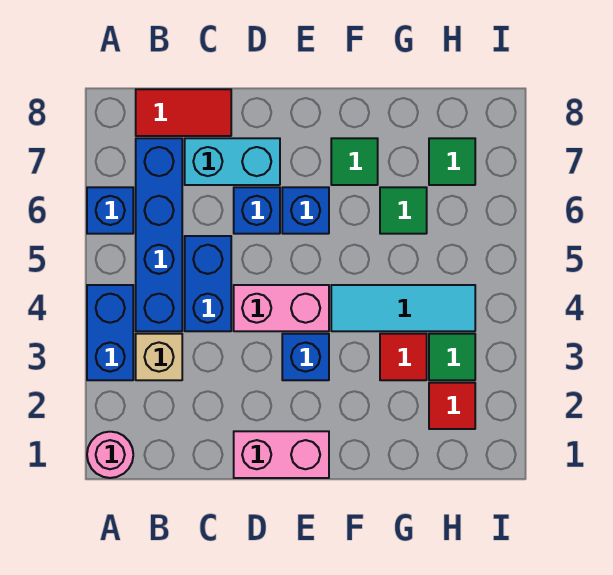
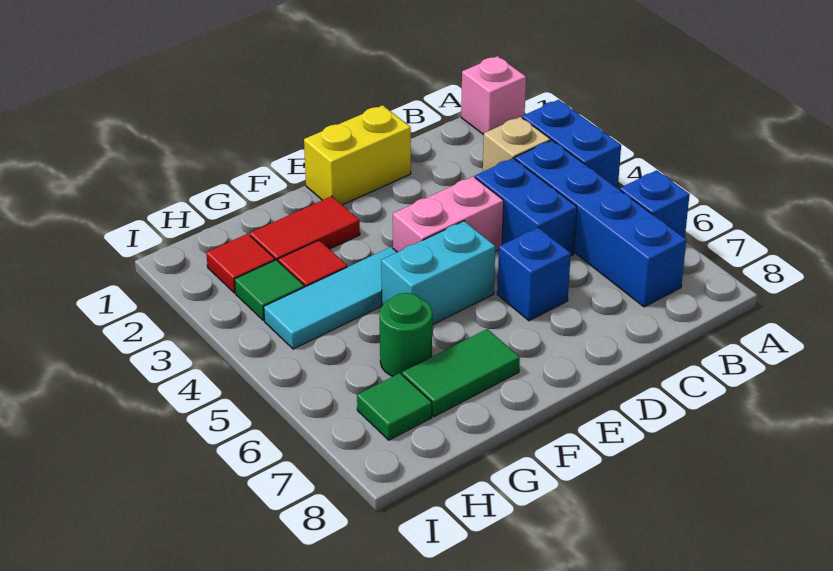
pink round brick A1 level 1 -> pink brick A1 level 1
red tile B8:C8 level 1 -> red tile F2:G2 level 1
cyan brick C7:D7 level 1 -> cyan brick E5:F5 level 1
pink brick D1:E1 level 1 -> yellow brick D1:E1 level 1
blue brick E3 level 1 -> none
blue brick E6 level 1 -> none
green tile F7 level 1 -> green tile F7:G7 level 1
green tile G6 level 1 -> green round brick G6 level 1

